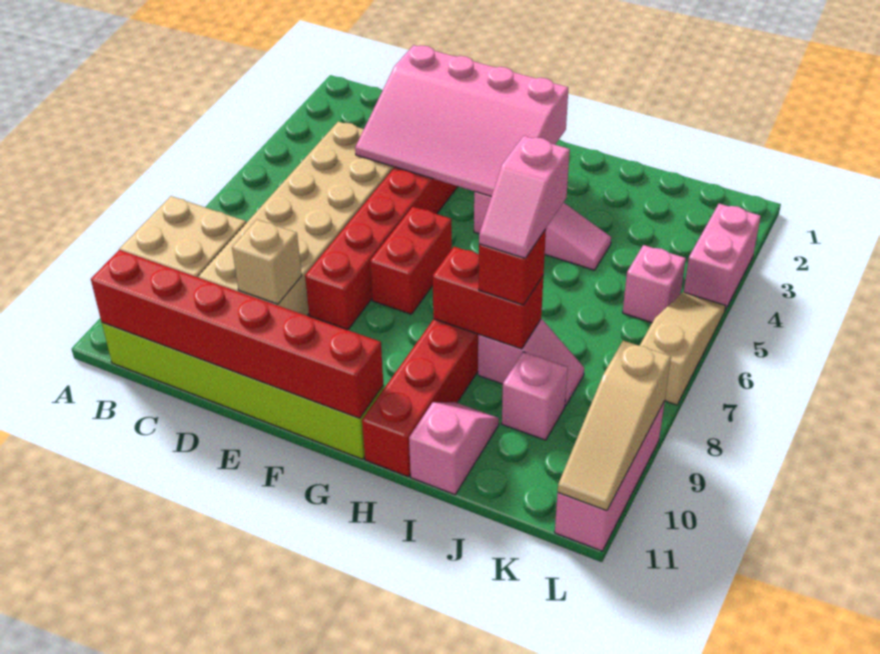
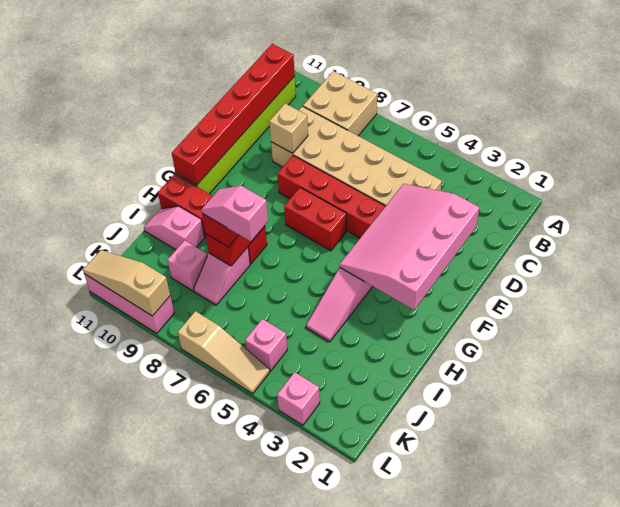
pink slope I10:I11 level 1 top 11 -> pink slope I10:I11 level 1 top 10
pink brick L3:L4 level 1 -> pink brick L3 level 1

